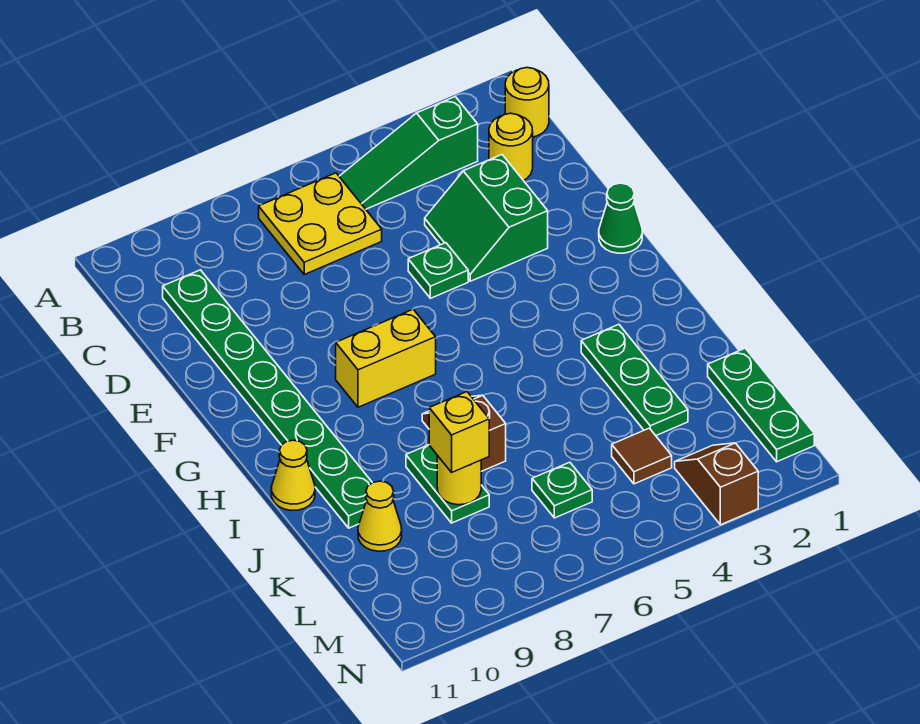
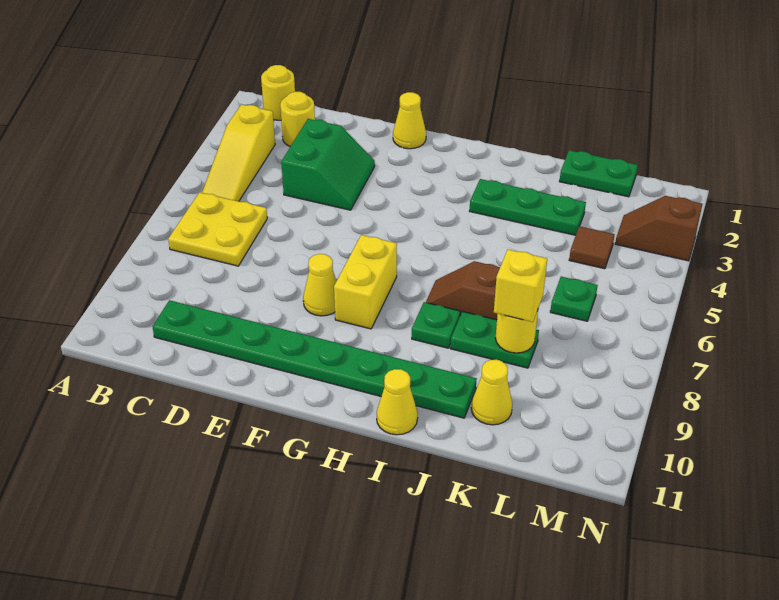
green slope B3:B5 level 1 top 3 -> yellow slope B3:B5 level 1 top 3
green slope D3:E4 level 1 top 3 -> green slope D3:E4 level 1 top D
green plate E5 level 1 -> green plate I8 level 1
green cone F1 level 1 -> yellow cone F1 level 1
none -> yellow cone F8 level 1
green plate K1:M1 level 1 -> green plate K1:L1 level 1

